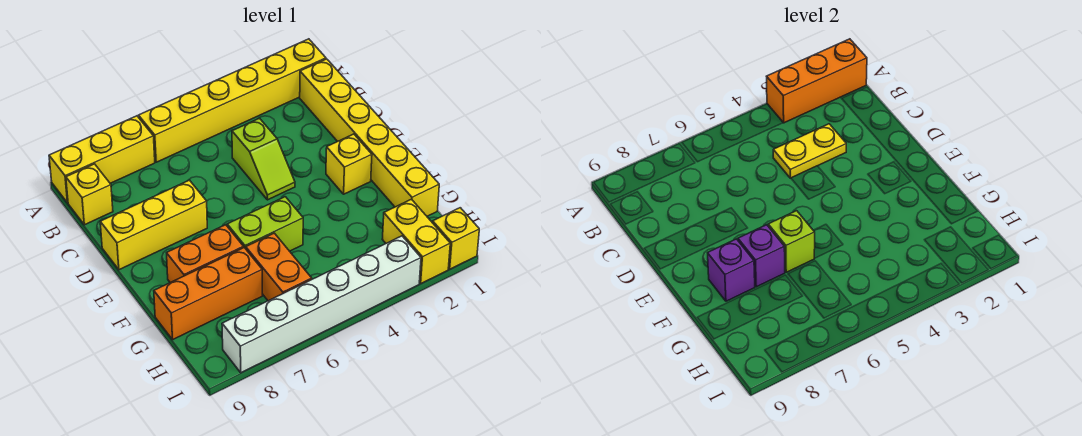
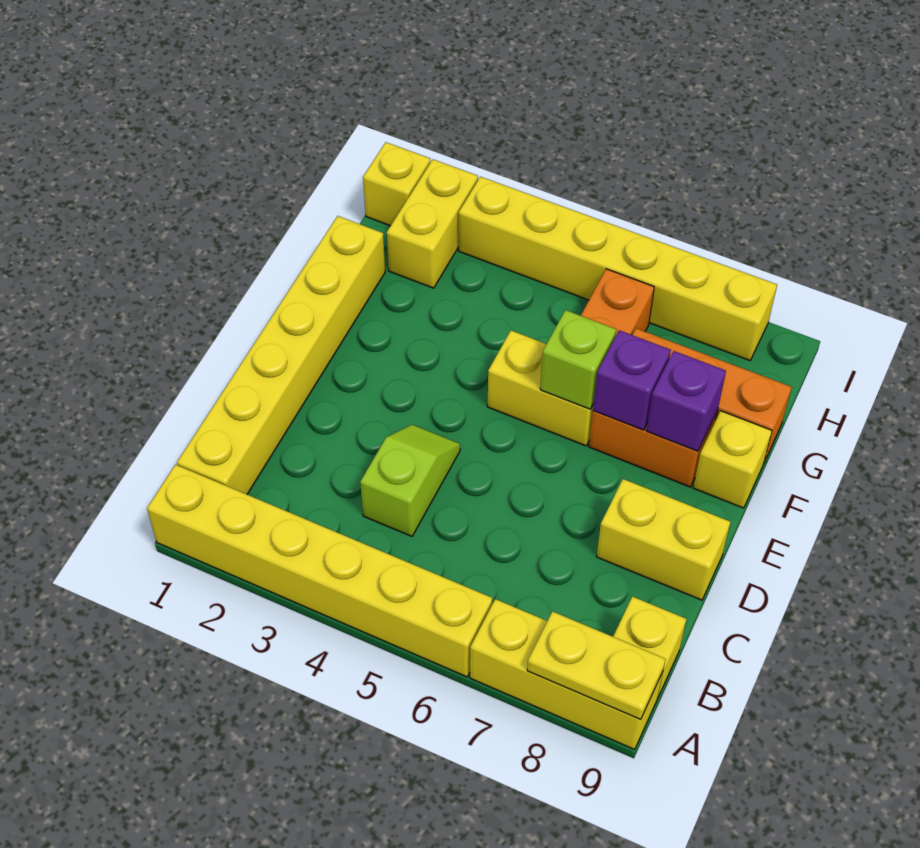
orange brick A1:A3 level 2 -> none
yellow plate C3:C4 level 2 -> yellow plate A8:A9 level 2
yellow brick D7:D9 level 1 -> yellow brick D8:D9 level 1
yellow brick E2 level 1 -> yellow brick F9 level 1
lime brick F5:F6 level 1 -> yellow brick F5:F6 level 1
white brick I3:I8 level 1 -> yellow brick I3:I8 level 1

